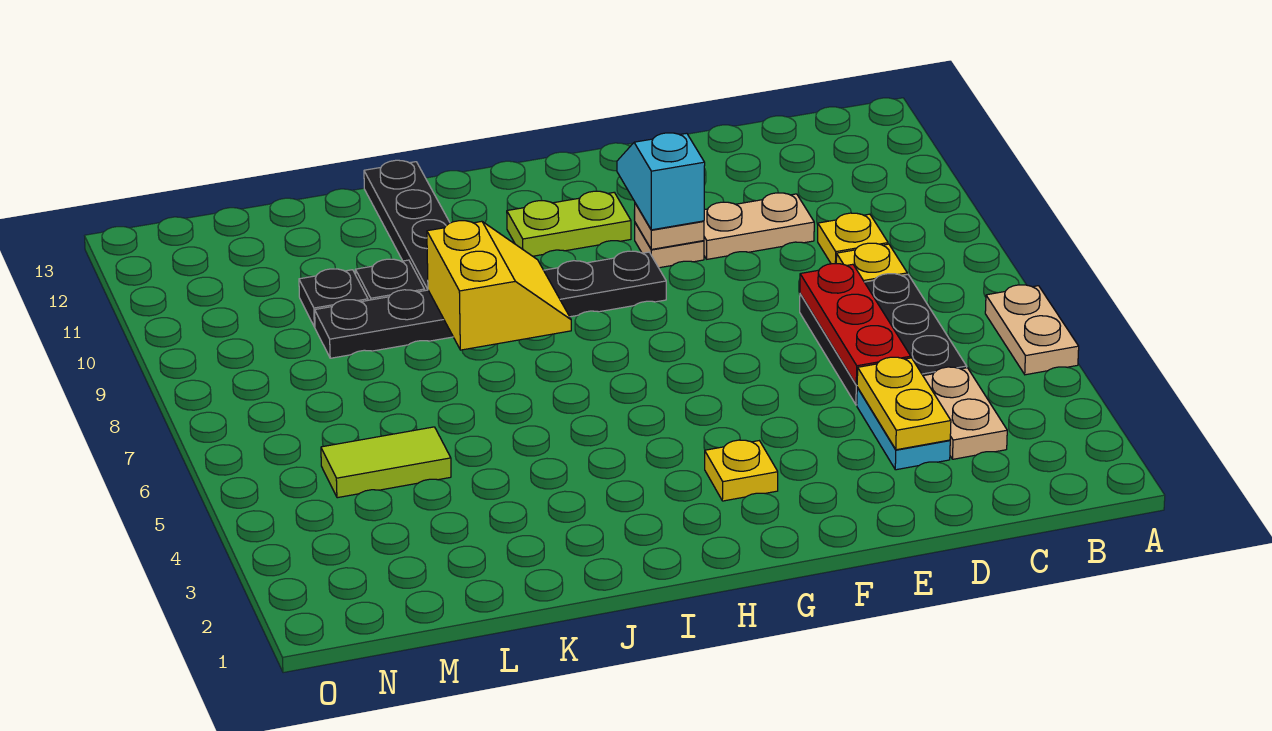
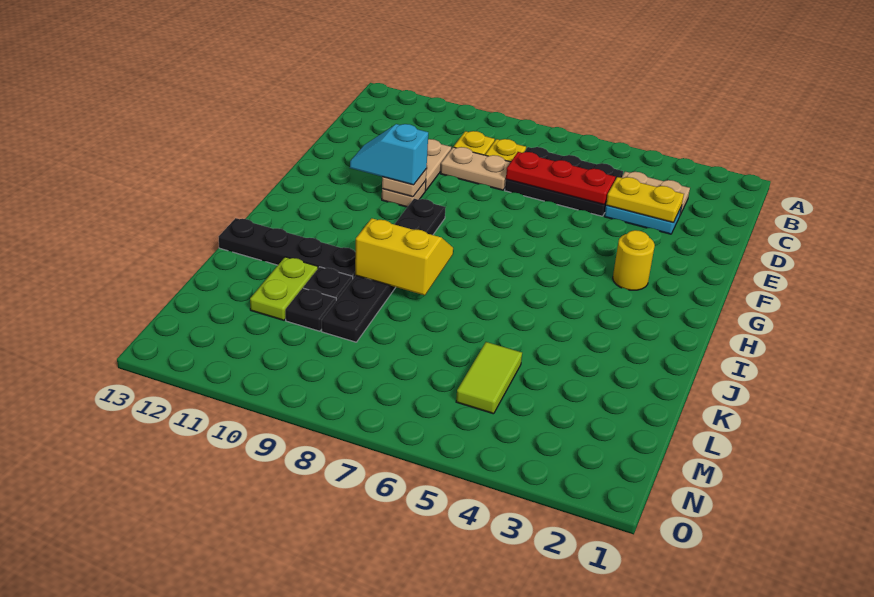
tan plate A5:A6 level 1 -> tan plate D8:D9 level 1
yellow plate G3 level 1 -> yellow round brick G3 level 1
lime plate G11:H11 level 1 -> lime plate K11:L11 level 1

